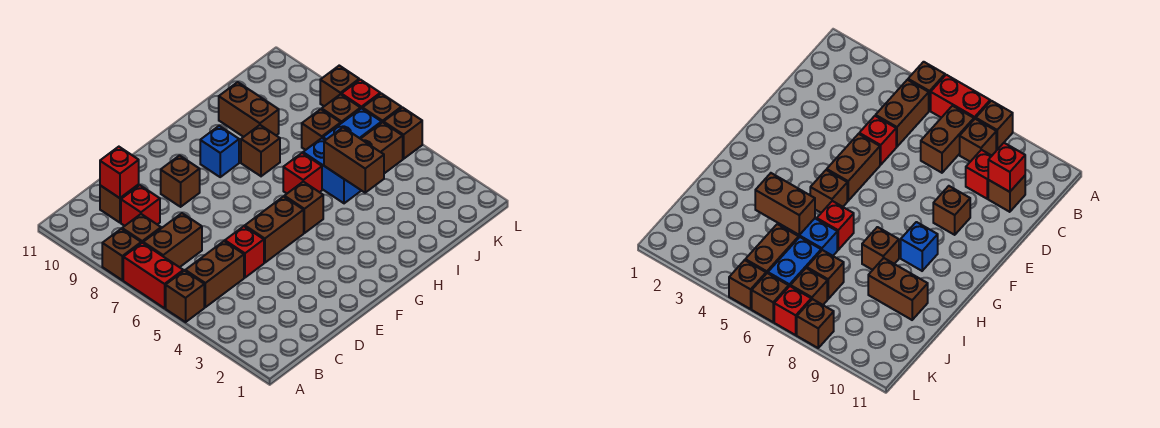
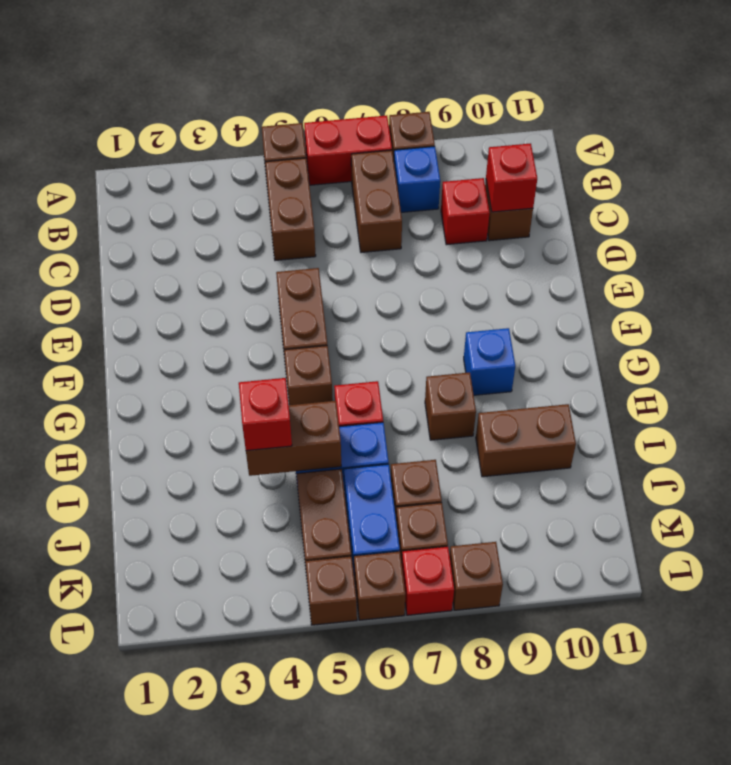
brown brick B8 level 1 -> blue brick B8 level 1
red brick D5 level 1 -> red brick I4 level 3
brown brick E9 level 1 -> none

